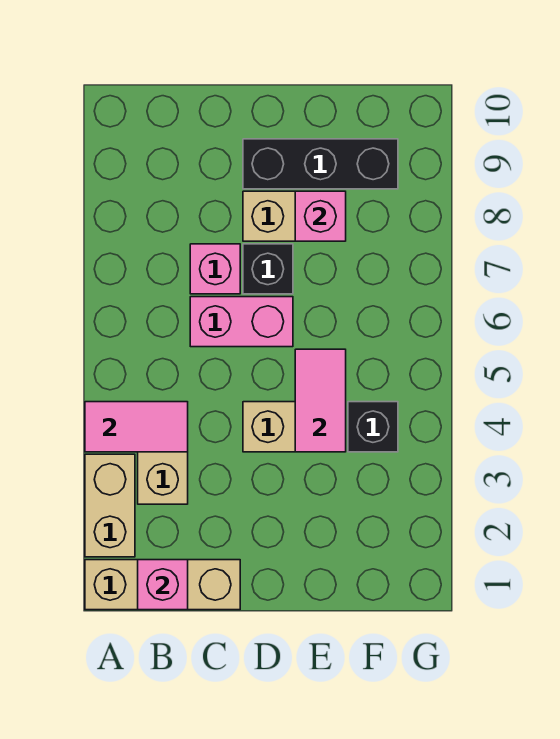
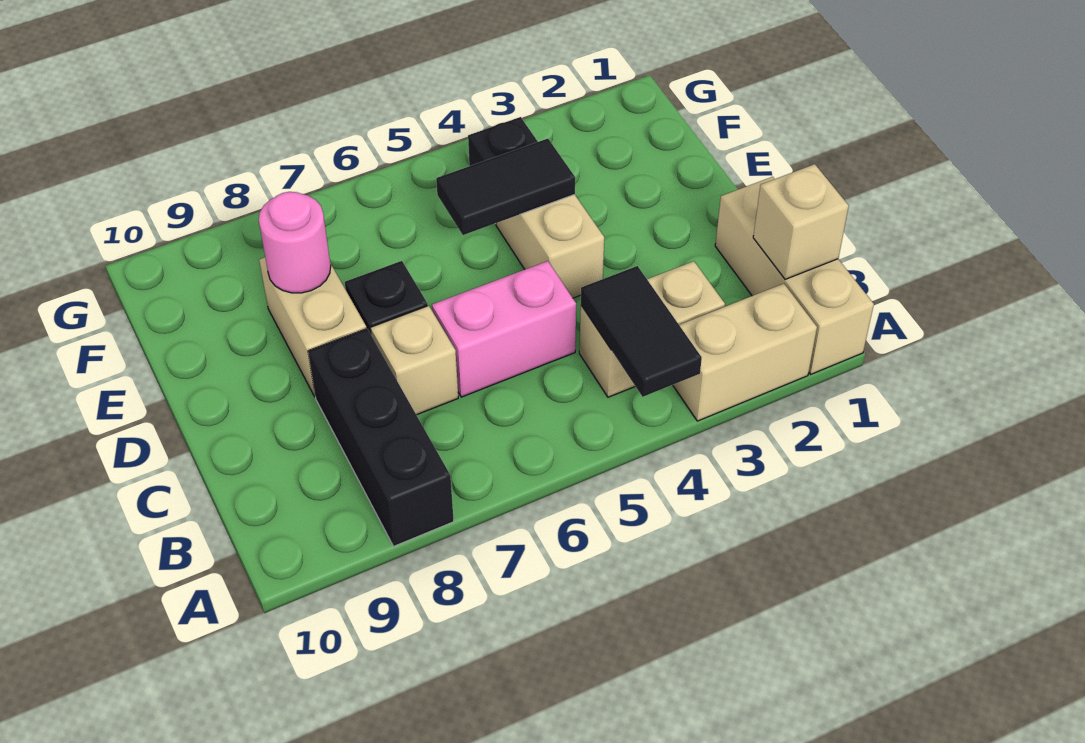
pink tile A4:B4 level 2 -> black tile A4:B4 level 2
pink brick B1 level 2 -> tan brick B1 level 2
pink brick C6:D6 level 1 -> pink brick C5:C6 level 1
pink brick C7 level 1 -> tan brick C7 level 1
black brick D9:F9 level 1 -> black brick A8:C8 level 1
pink tile E4:E5 level 2 -> black tile E4:E5 level 2
pink brick E8 level 2 -> pink round brick E8 level 2

